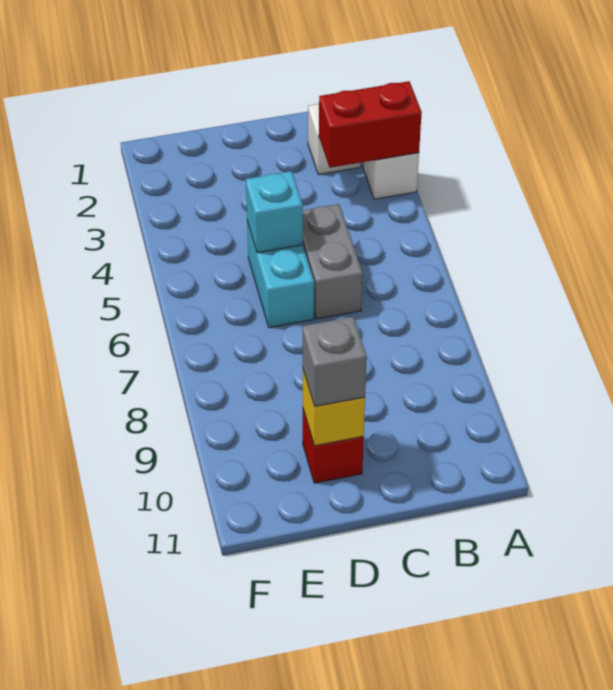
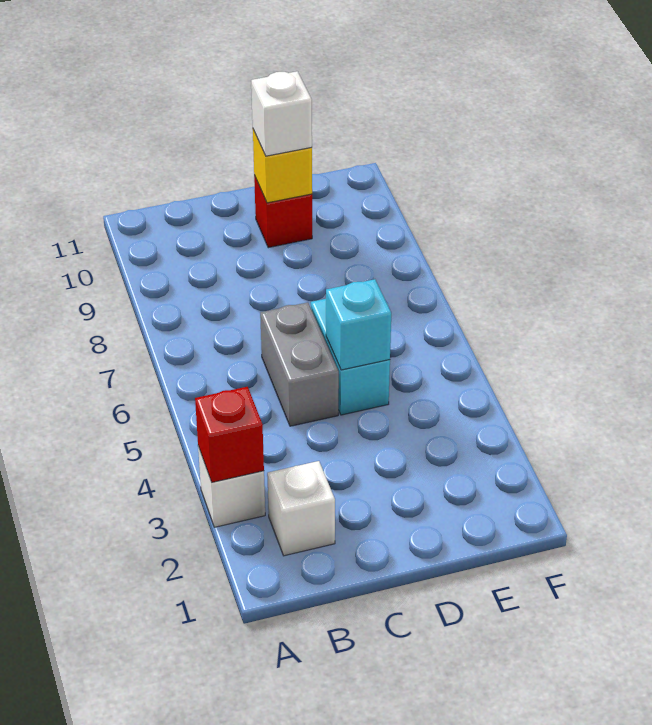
red brick A3:B3 level 2 -> red brick A3 level 2
grey brick D10 level 3 -> white brick D10 level 3

